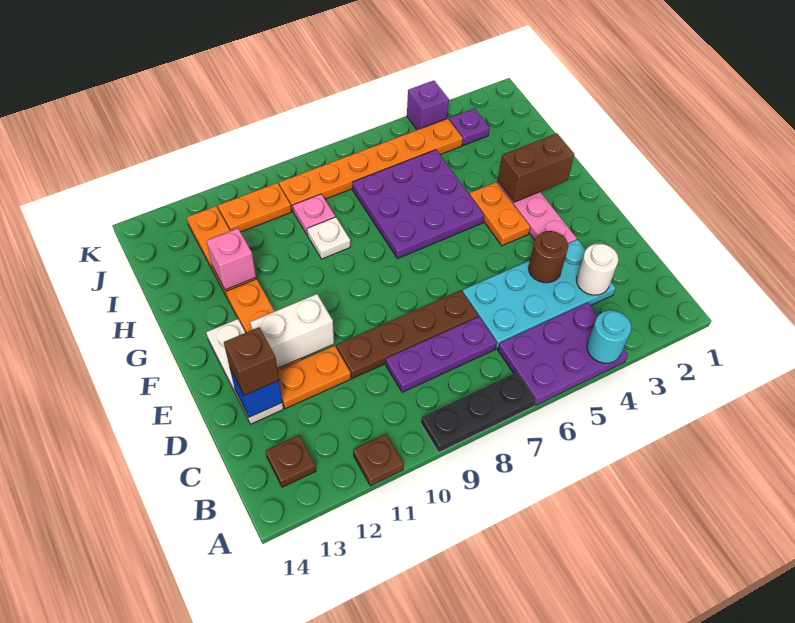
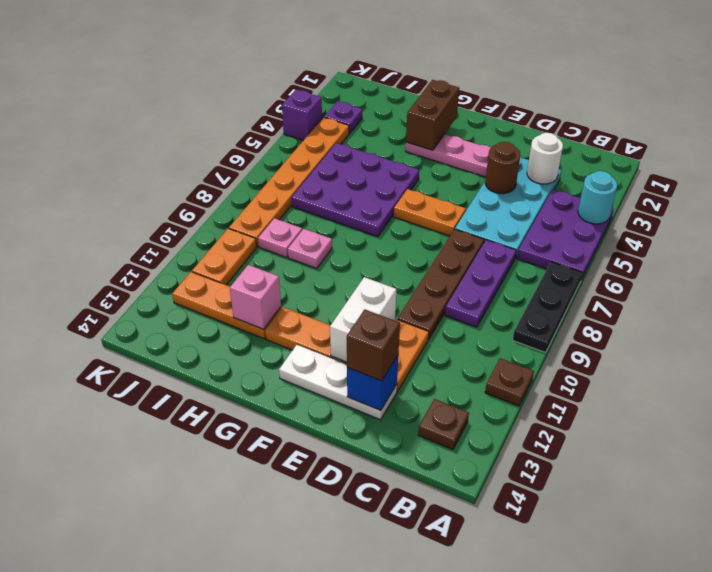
orange plate F4:G4 level 1 -> orange plate E6:F6 level 1
white plate H9 level 1 -> pink plate H9 level 1

